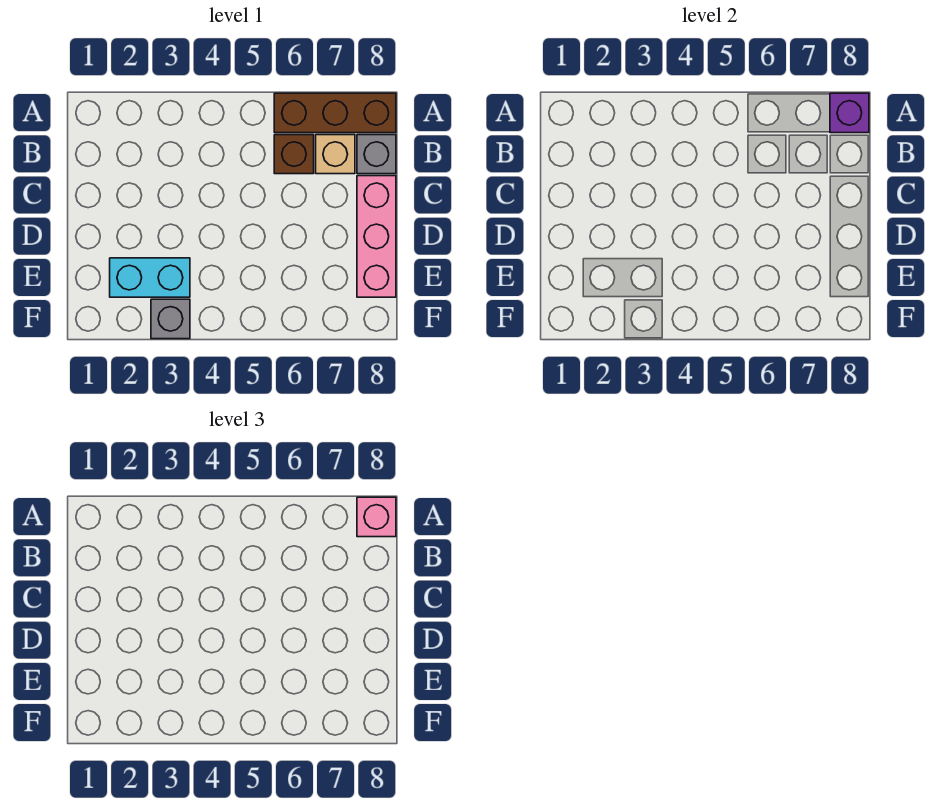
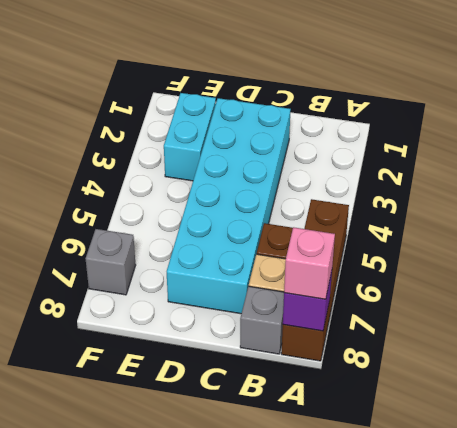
brown brick A6:A8 level 1 -> brown brick A5:A8 level 1
none -> cyan brick C2:D7 level 1
pink brick C8:E8 level 1 -> none
grey brick F3 level 1 -> grey brick F7 level 1

